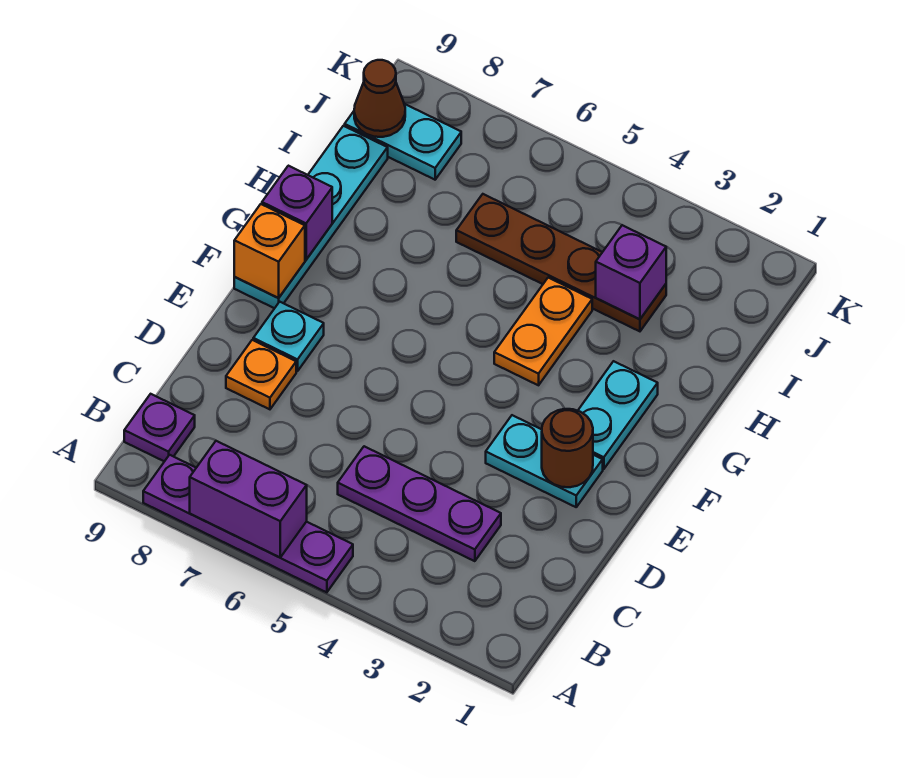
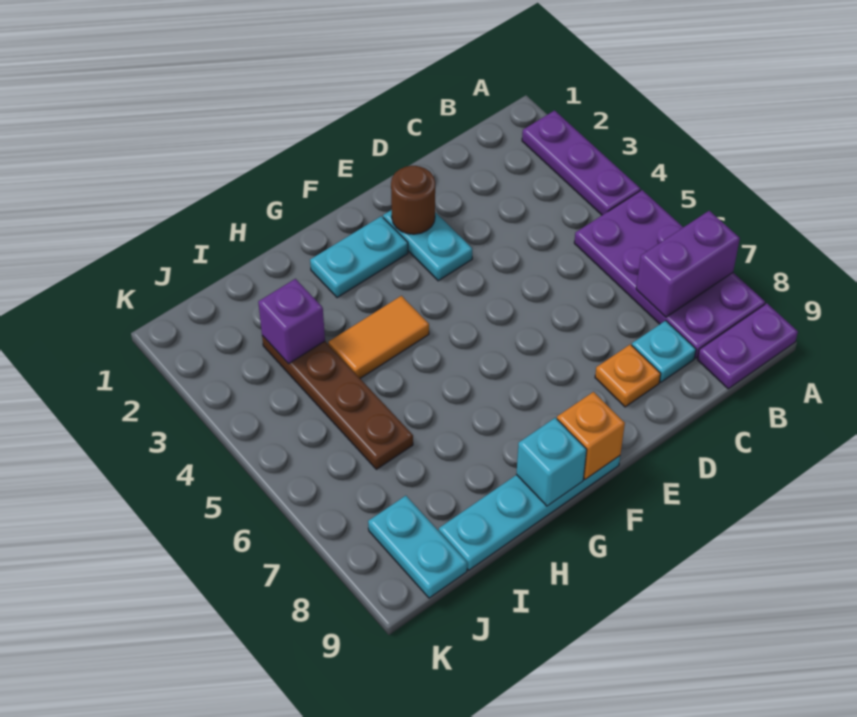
purple plate A5:A8 level 1 -> purple plate A5:B8 level 1
purple brick A6:A7 level 2 -> purple brick A7:B7 level 2
purple plate B9 level 1 -> purple plate A9:B9 level 1
purple plate C3:C5 level 1 -> purple plate A2:A4 level 1
cyan plate E8 level 1 -> cyan plate C8 level 1
orange plate G4:H4 level 1 -> orange tile G4:H4 level 1
purple brick G9 level 2 -> cyan brick G9 level 2
brown cone J9 level 2 -> none

